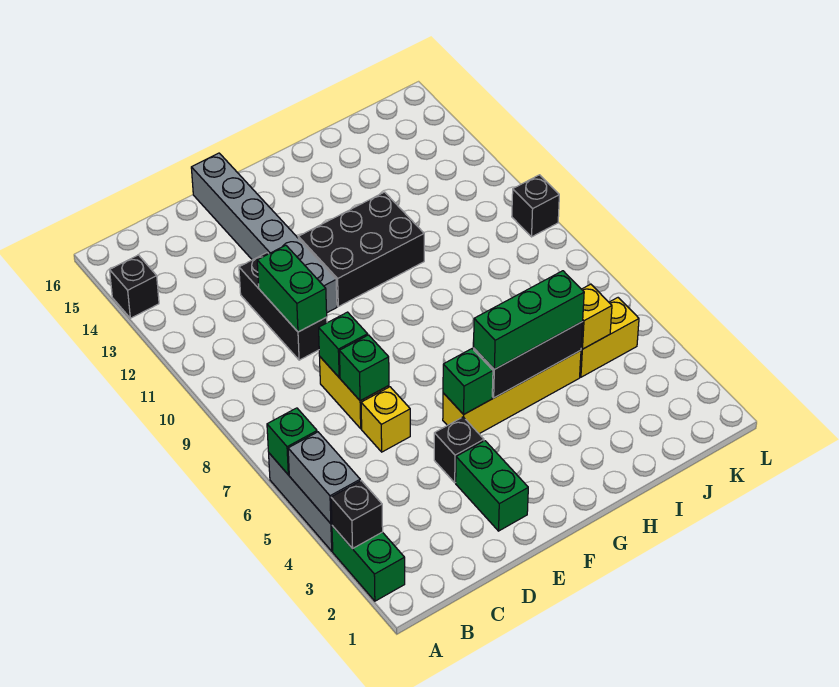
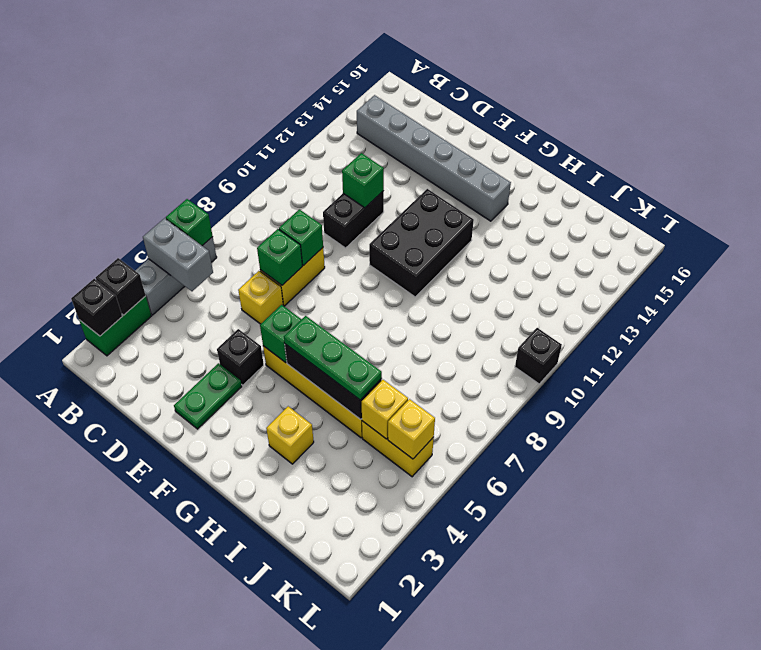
grey brick A4:A5 level 2 -> grey brick A5:B5 level 2
black brick A14 level 1 -> black brick A2 level 2
black brick D10:D12 level 1 -> black brick D10:D11 level 1
green brick D10:D11 level 2 -> green brick D11 level 2
green brick E2:E3 level 1 -> green plate E2:E3 level 1
grey brick E11:E16 level 1 -> grey brick B14:G14 level 1
black brick F11:H12 level 1 -> black brick F10:G12 level 1
green brick G5:I5 level 3 -> green plate G5:I5 level 3
none -> yellow brick H3 level 1
none -> yellow brick K5 level 2

